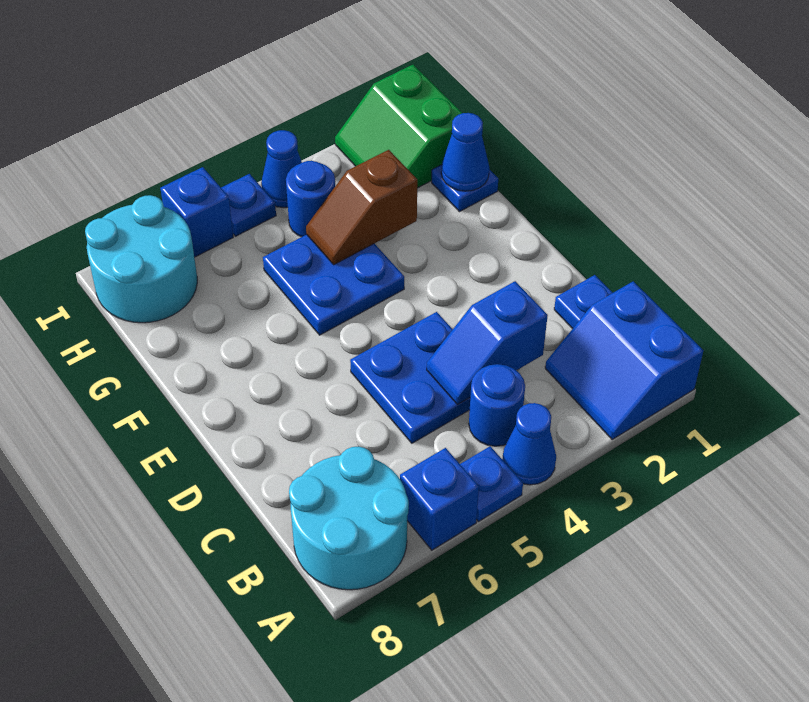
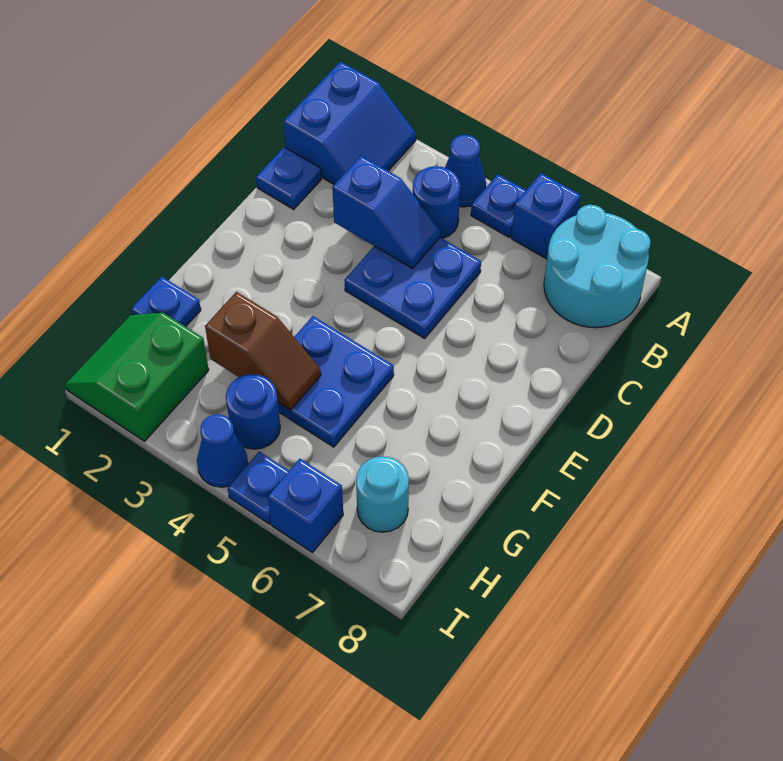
blue cone G1 level 2 -> none
green slope H1:I2 level 1 top 1 -> green slope H1:I2 level 1 top 2
cyan round brick H7:I8 level 1 -> cyan round brick H7 level 1

